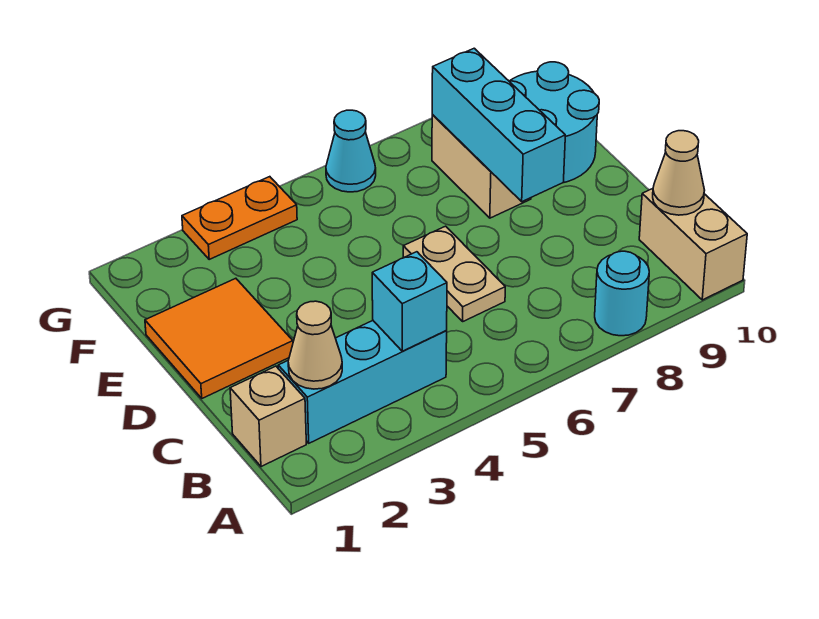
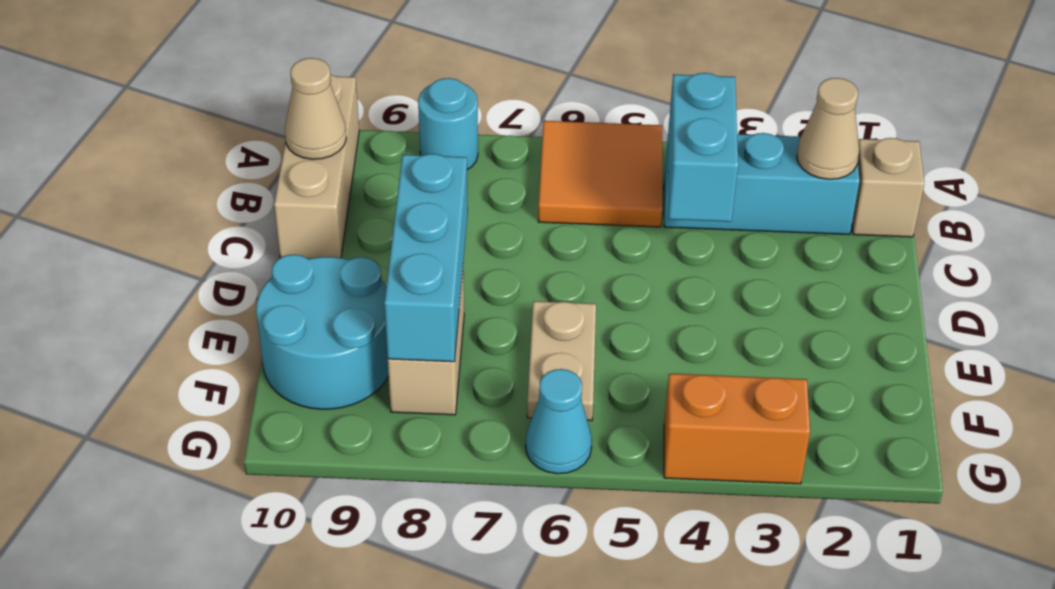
tan brick A10:B10 level 1 -> tan brick A10:C10 level 1
cyan brick B4 level 2 -> cyan brick B4:C4 level 2
tan plate C6:D6 level 1 -> tan plate E6:F6 level 1
orange tile D1:E2 level 1 -> orange tile A5:B6 level 1
orange plate G3:G4 level 1 -> orange brick G3:G4 level 1

